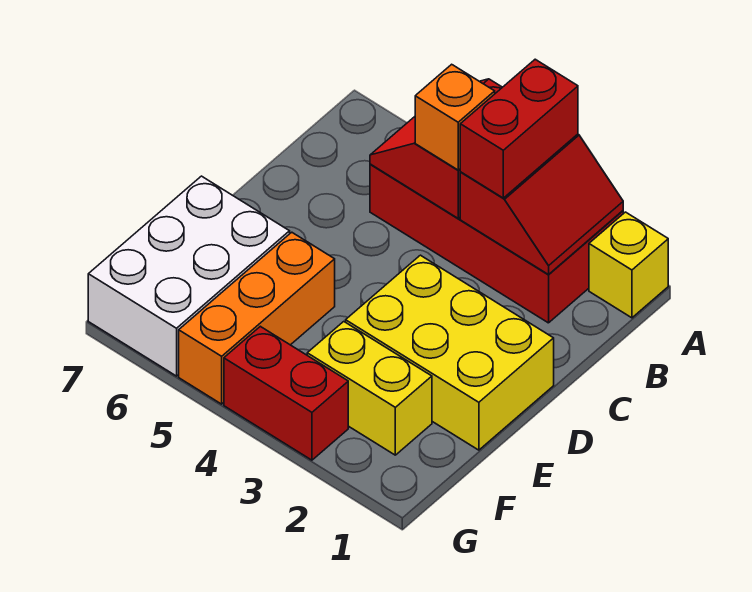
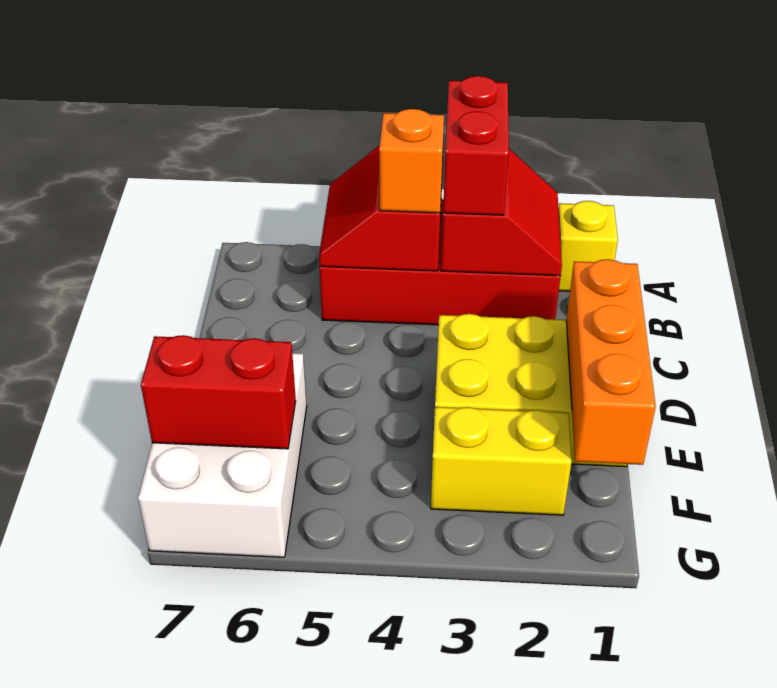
orange brick E5:G5 level 1 -> orange brick D1:F1 level 2
red brick G3:G4 level 1 -> red brick F6:F7 level 2

